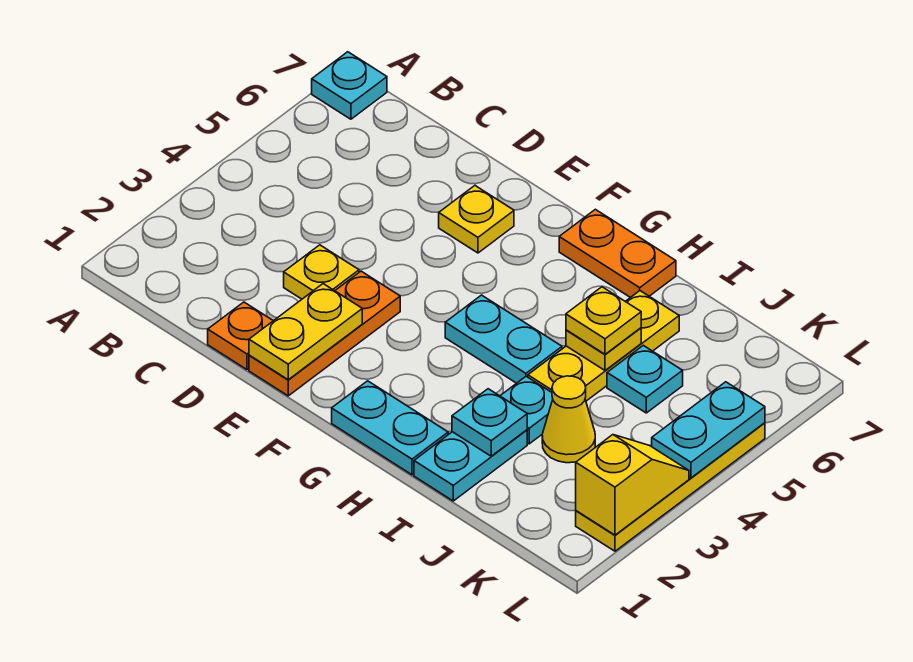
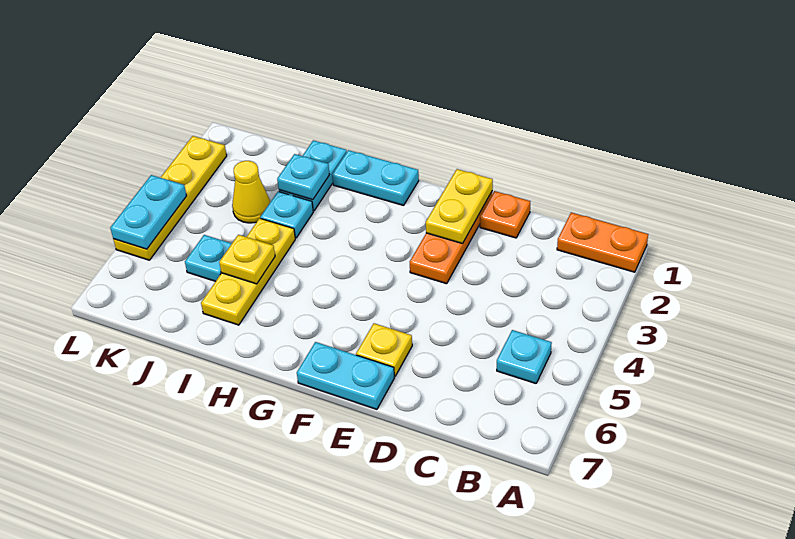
cyan plate A7 level 1 -> cyan plate B5 level 1
yellow plate D3 level 1 -> none
cyan plate G4:H4 level 1 -> cyan plate E7:F7 level 1
orange plate G7:H7 level 1 -> orange plate A1:B1 level 1
yellow plate I5 level 3 -> none
yellow slope L2:L3 level 2 top 2 -> none

